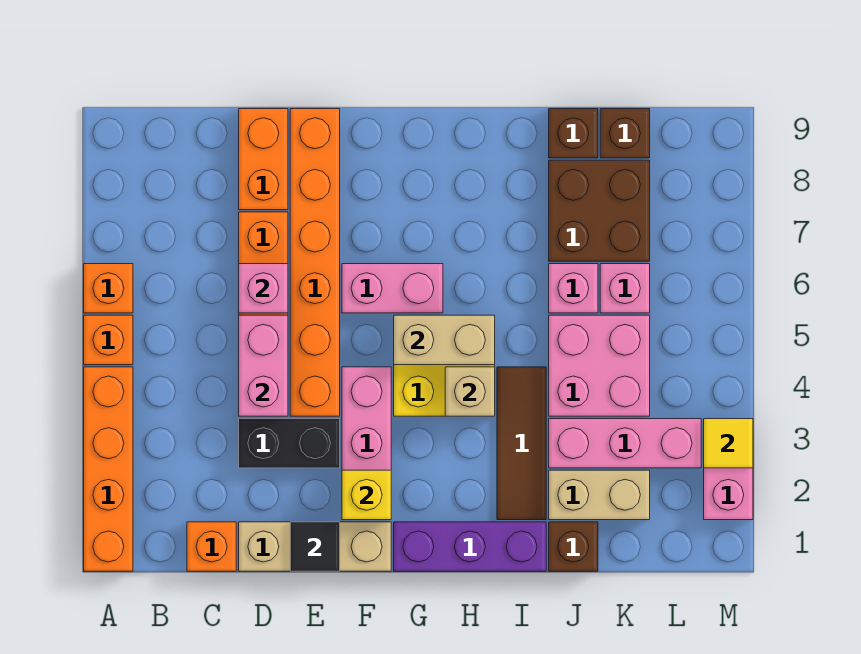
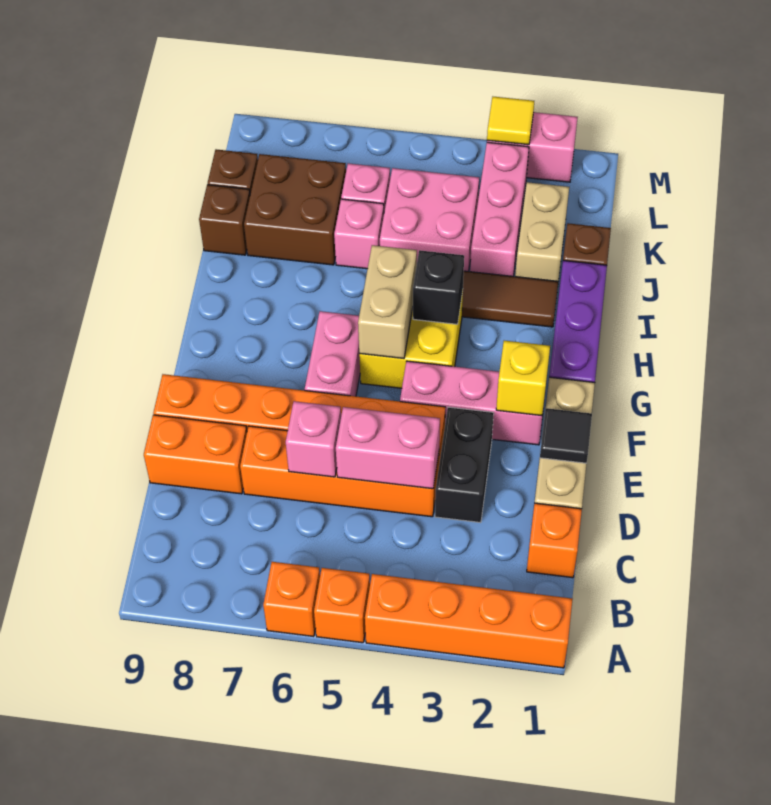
tan brick H4 level 2 -> black brick H4 level 2

